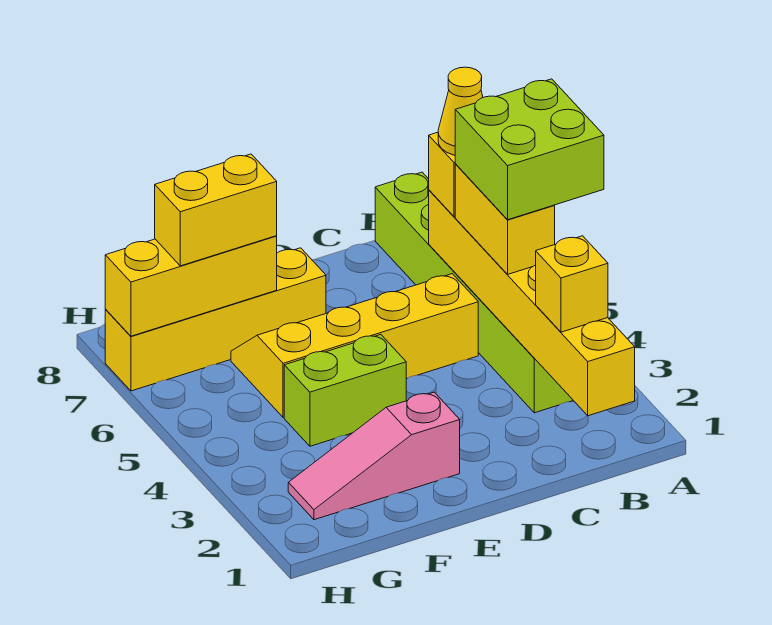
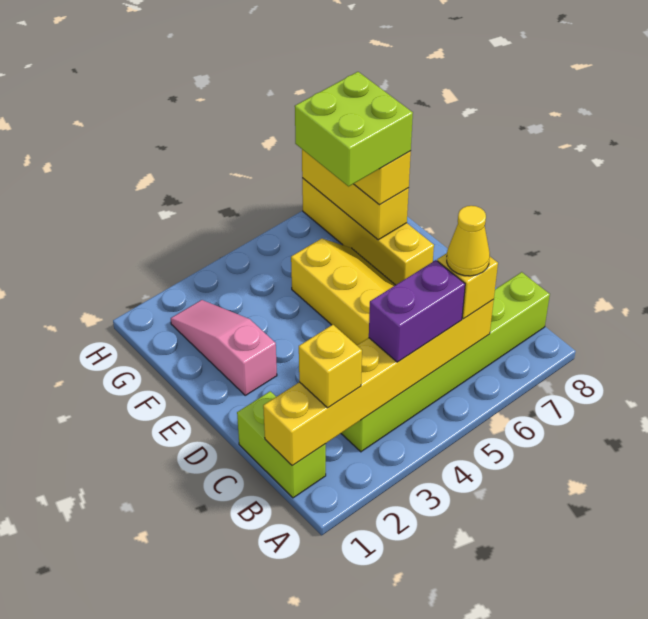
lime brick A4:B5 level 4 -> lime brick F6:G7 level 4
yellow brick B4:B5 level 3 -> purple brick B4:B5 level 3
lime brick E4:F4 level 1 -> lime brick B1:C1 level 1

